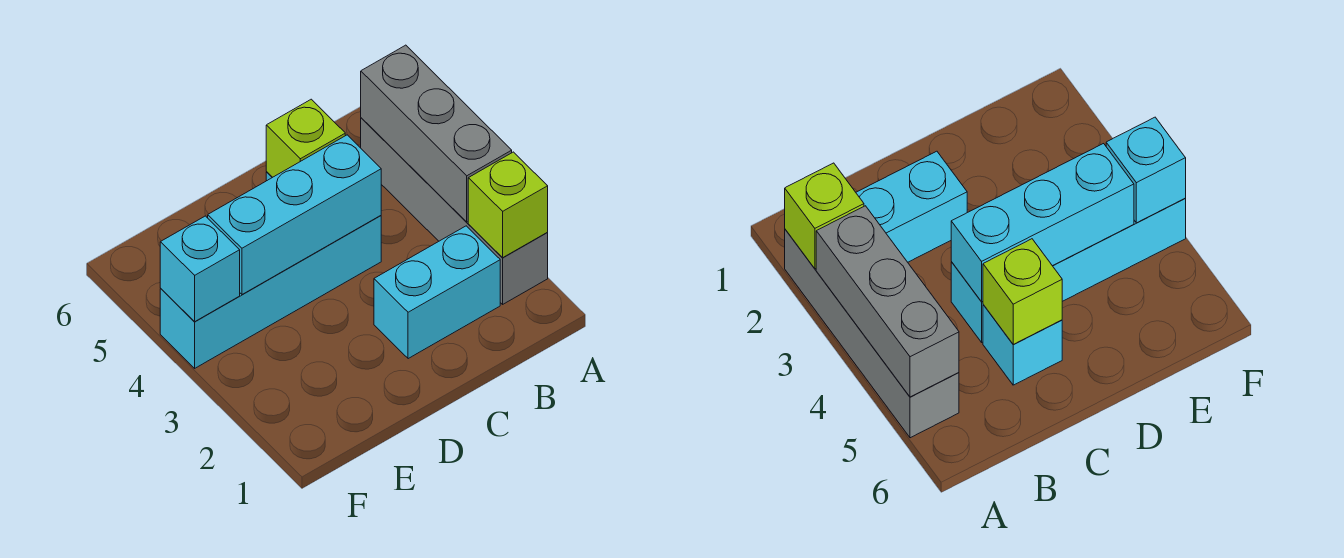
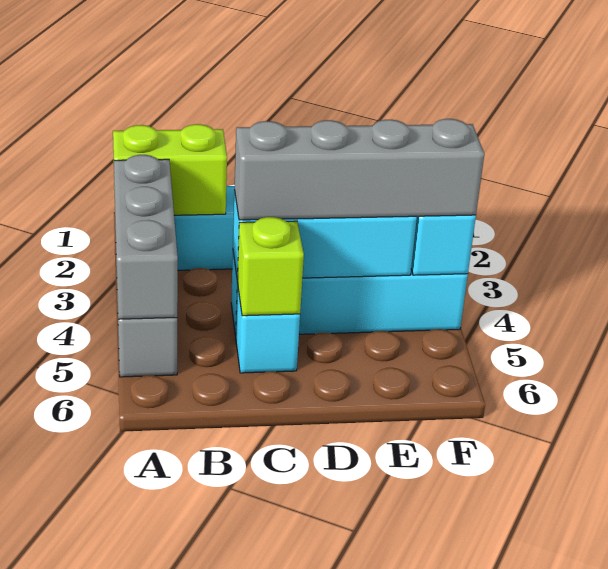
lime brick A2 level 2 -> lime brick A2:B2 level 2
none -> grey brick C4:F4 level 3

